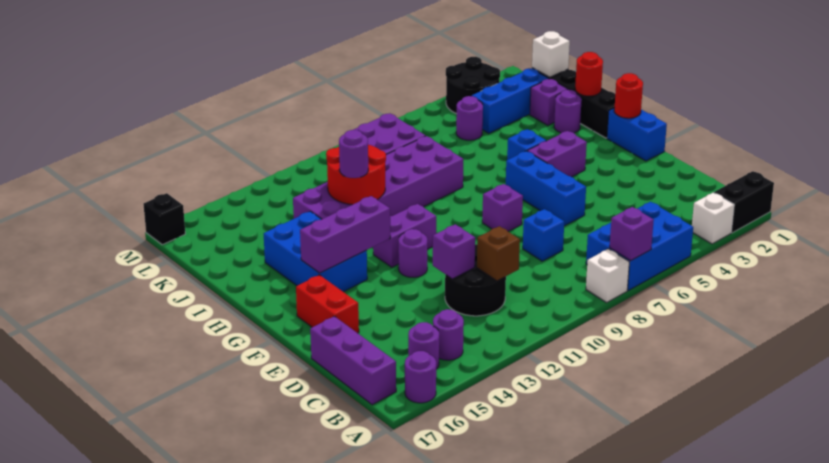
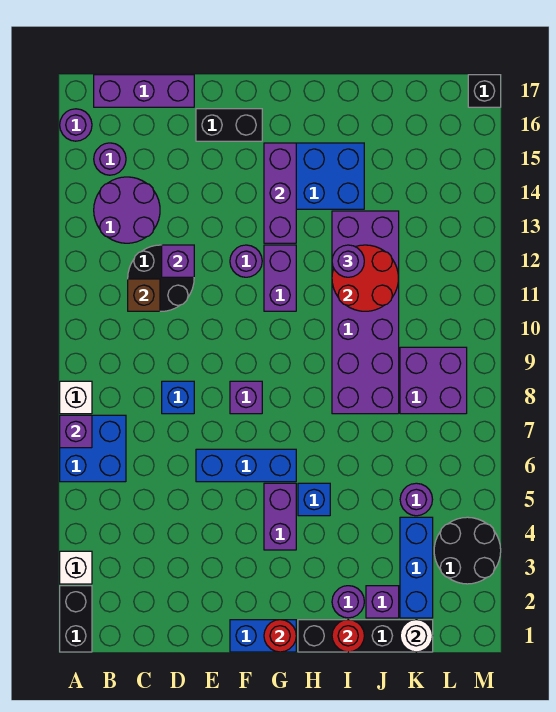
blue brick A5:B7 level 1 -> blue brick A6:B7 level 1
purple round brick B14 level 1 -> purple round brick B13:C14 level 1
red brick E16:F16 level 1 -> black brick E16:F16 level 1
white brick K1 level 2 -> white round brick K1 level 2

